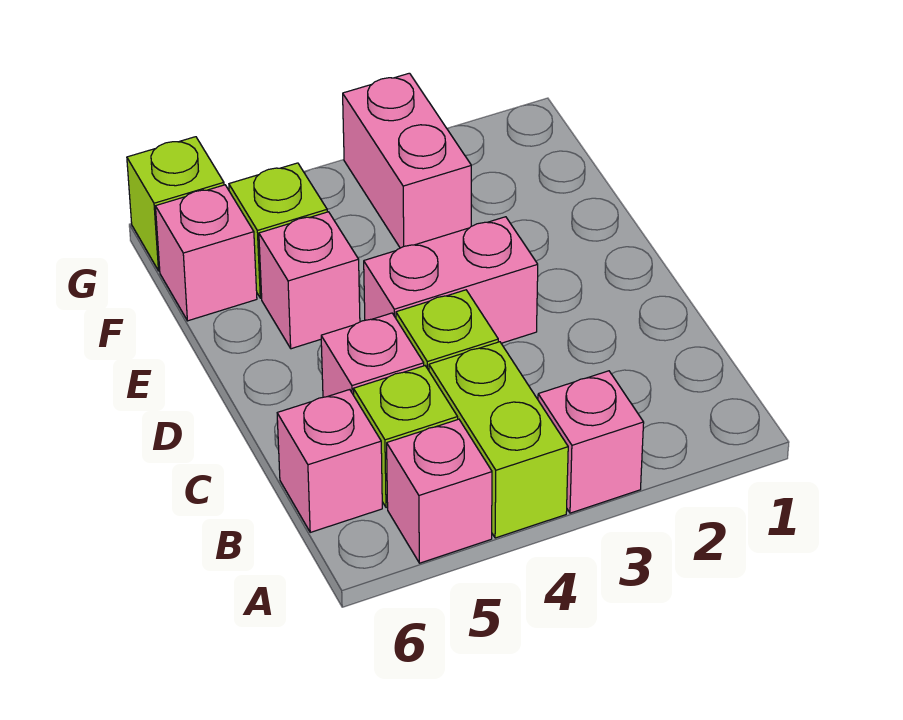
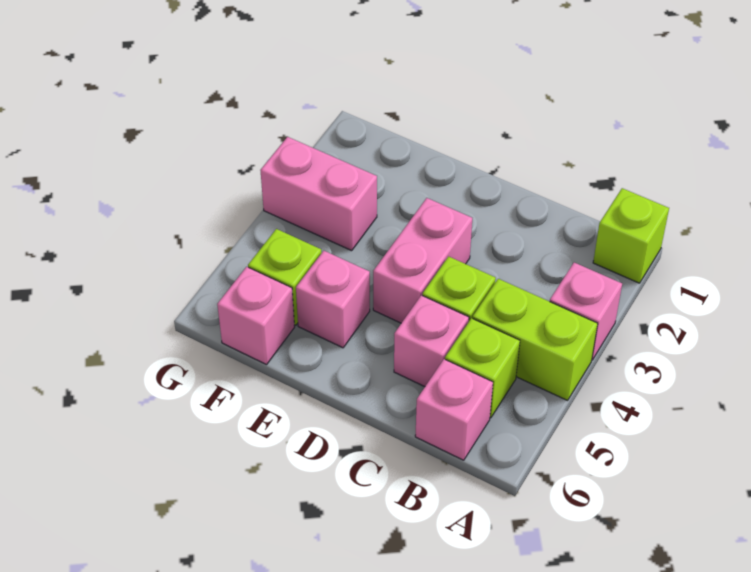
pink brick A5 level 1 -> none
lime brick G6 level 1 -> lime brick A1 level 1

